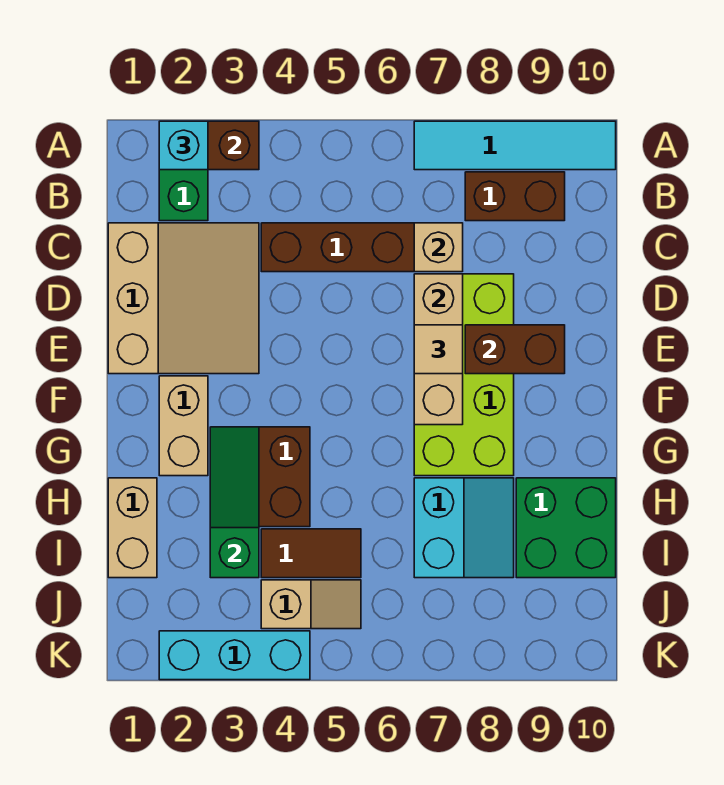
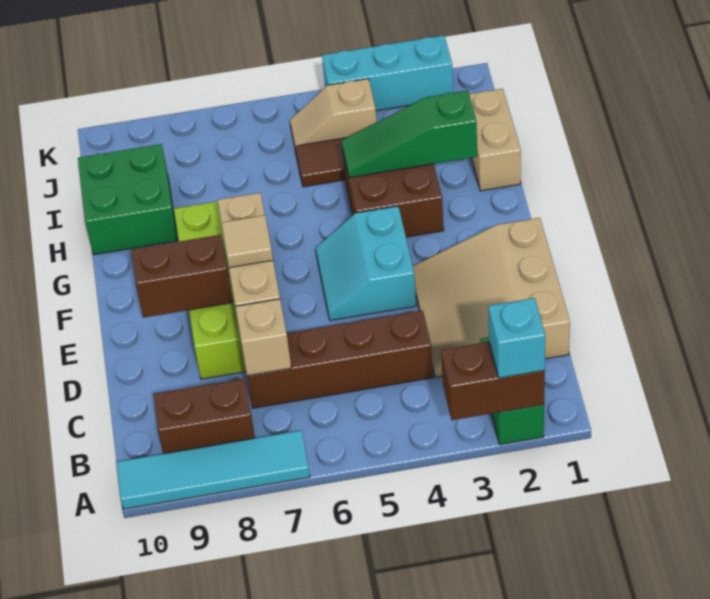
tan brick F2:G2 level 1 -> none
green slope G3:I3 level 2 top I -> green slope H2:H4 level 2 top 2
cyan slope H7:I8 level 1 top 7 -> cyan slope E4:F5 level 1 top 4

